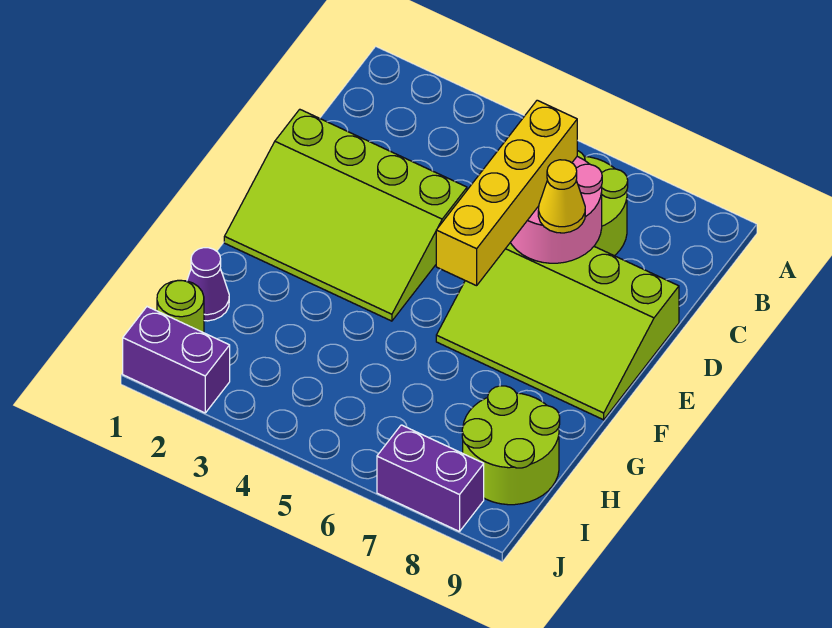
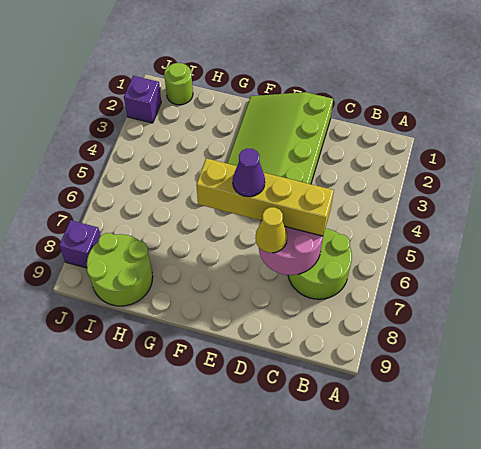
lime slope D6:F9 level 1 top D -> none
purple cone H1 level 1 -> purple cone E6 level 4
purple brick J1:J2 level 1 -> purple brick J2 level 1
purple brick J7:J8 level 1 -> purple brick J8 level 1

